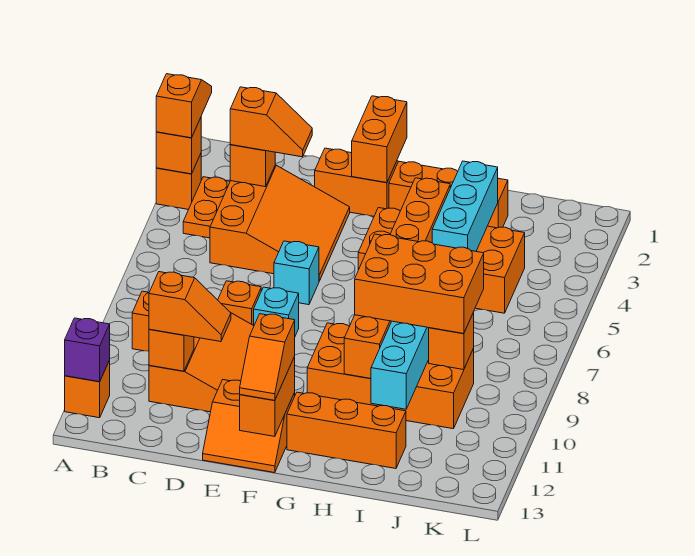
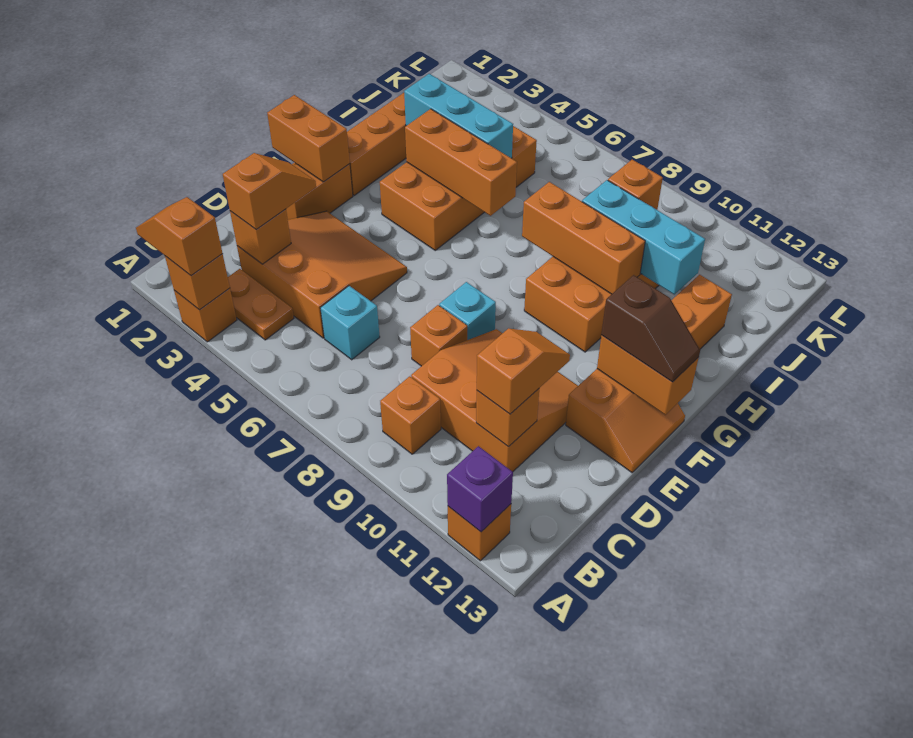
cyan brick E6 level 1 -> cyan brick C6 level 1
orange slope F12:F13 level 3 top 12 -> brown slope F12:F13 level 3 top 12
orange brick H8:J9 level 3 -> none

